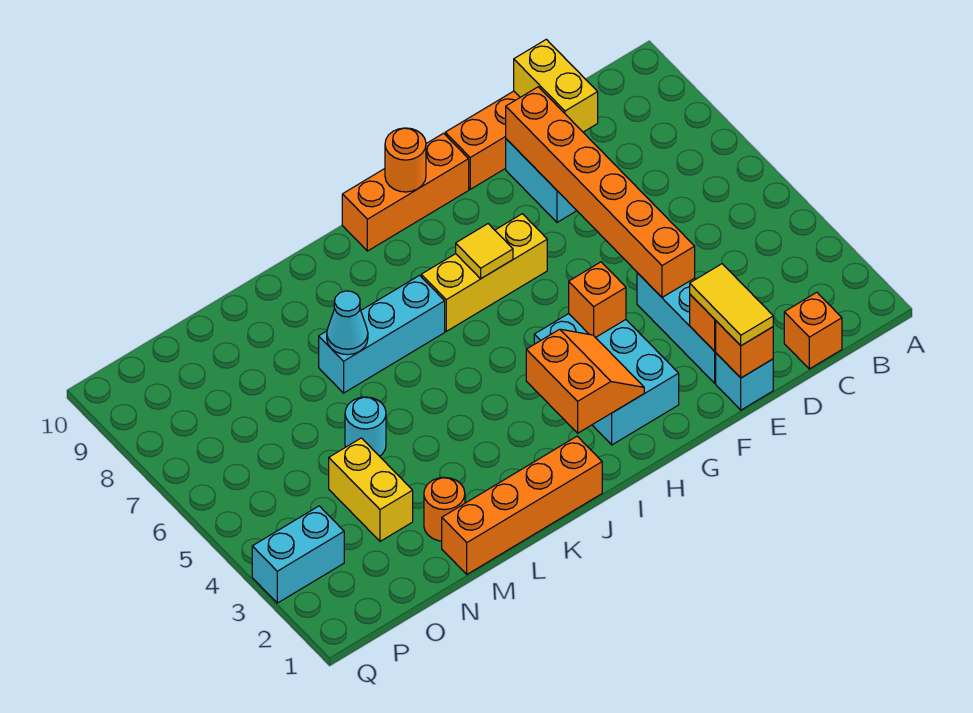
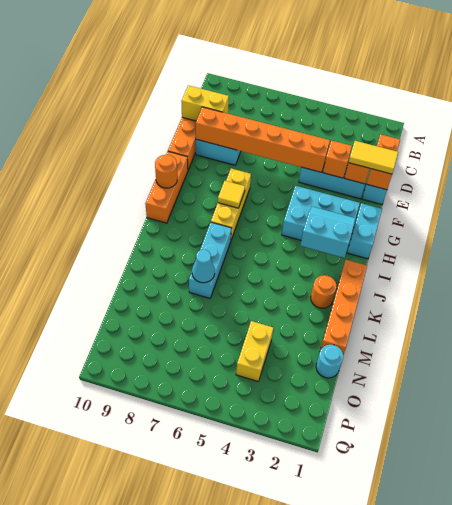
orange brick G4 level 2 -> orange brick E3 level 2
orange slope H2:I3 level 2 top I -> cyan slope H2:I3 level 2 top I
orange round brick M2 level 1 -> orange round brick K2 level 1
cyan round brick M5 level 1 -> cyan round brick N1 level 1
yellow brick N3:N4 level 1 -> yellow brick N4:O4 level 1
cyan brick P3:Q3 level 1 -> cyan brick G1:H1 level 1

